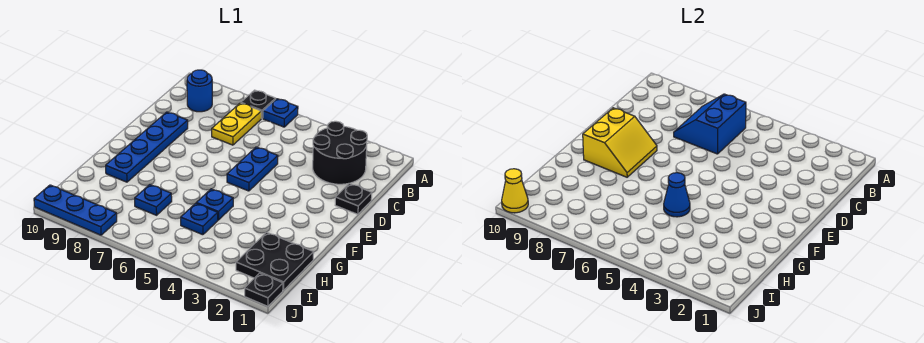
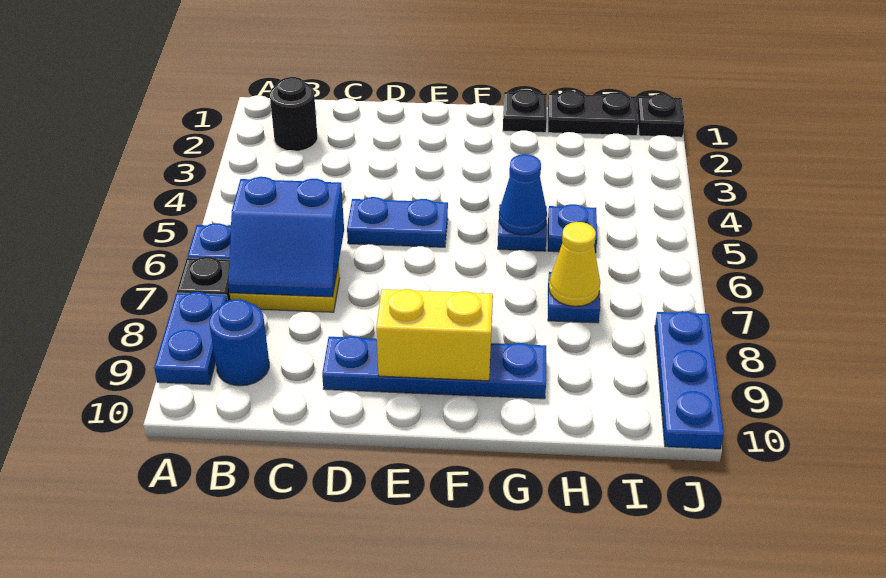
none -> blue plate A8:A9 level 1
black round brick B2:C3 level 1 -> black round brick B2 level 1
black plate D1 level 1 -> black plate G1 level 1
black plate H1:I2 level 1 -> black plate H1:I1 level 1
yellow cone J10 level 2 -> yellow cone H7 level 2

